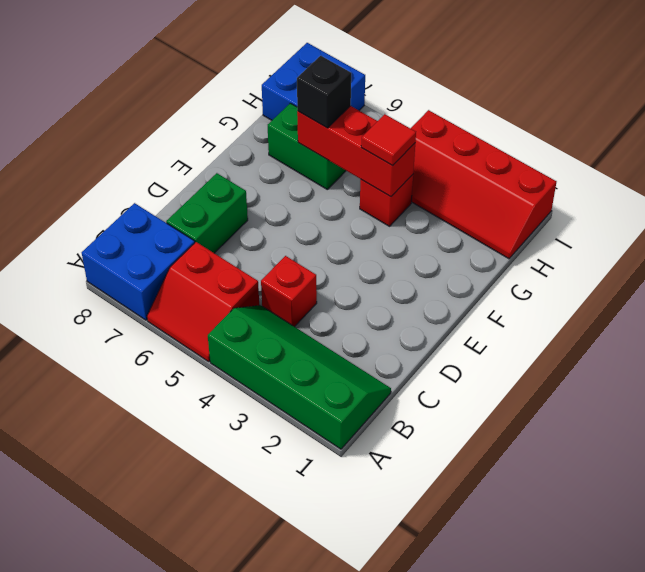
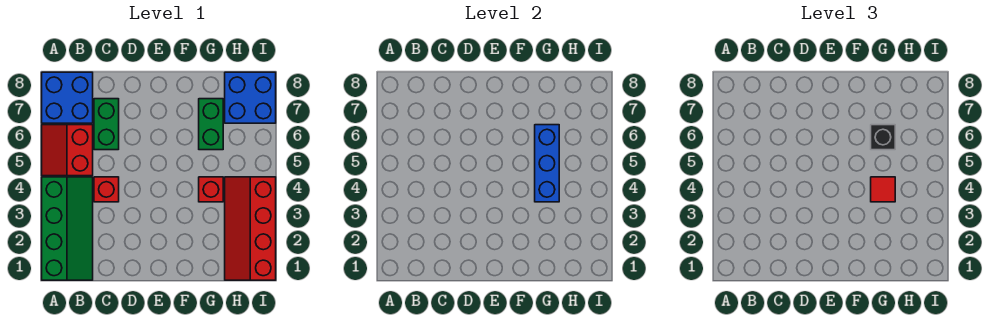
green brick C7:D7 level 1 -> green brick C6:C7 level 1
red brick G4:G6 level 2 -> blue brick G4:G6 level 2

